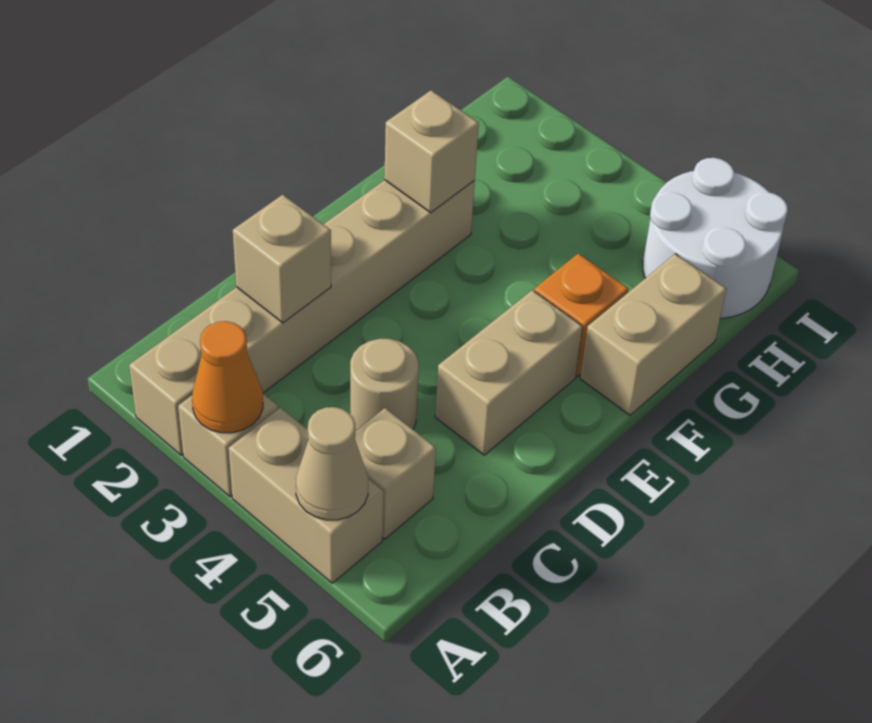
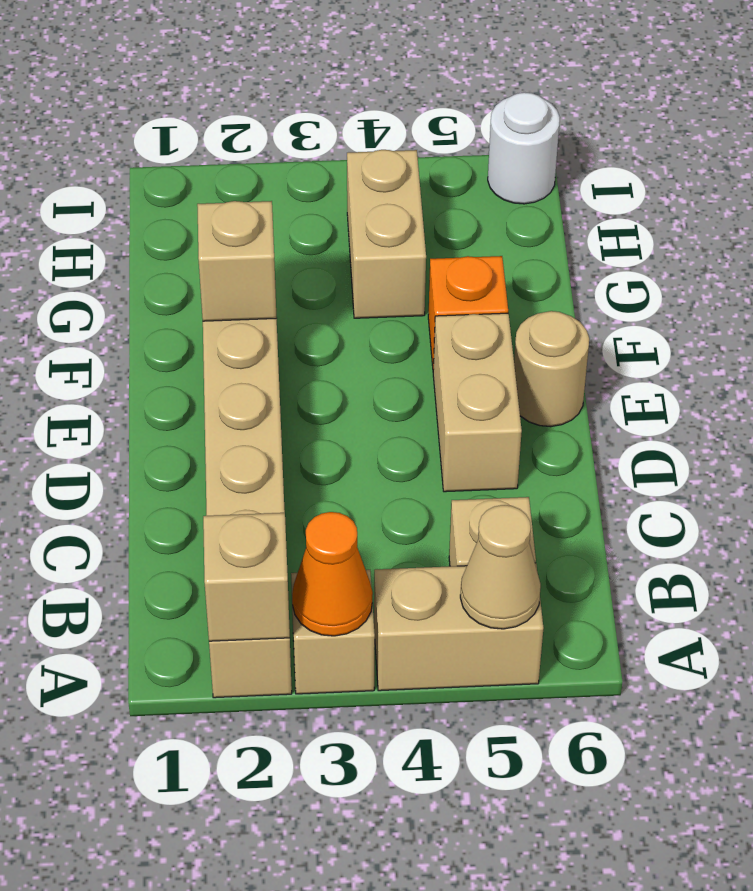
tan brick C2 level 2 -> tan brick A2 level 2
tan round brick C4 level 1 -> tan round brick E6 level 1
tan brick F6:G6 level 1 -> tan brick G4:H4 level 1
white round brick H5:I6 level 1 -> white round brick I6 level 1

